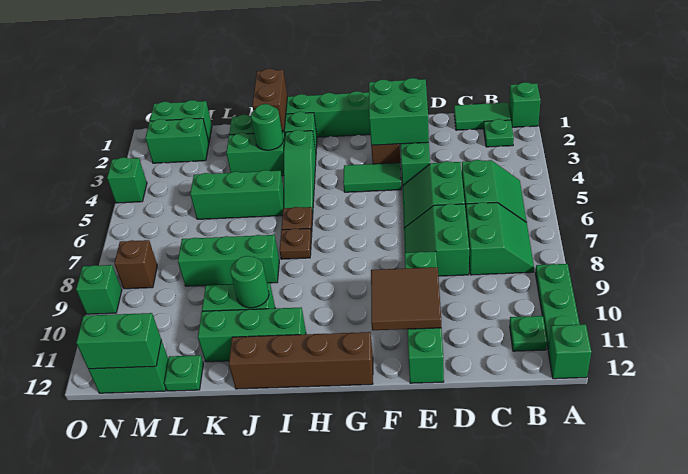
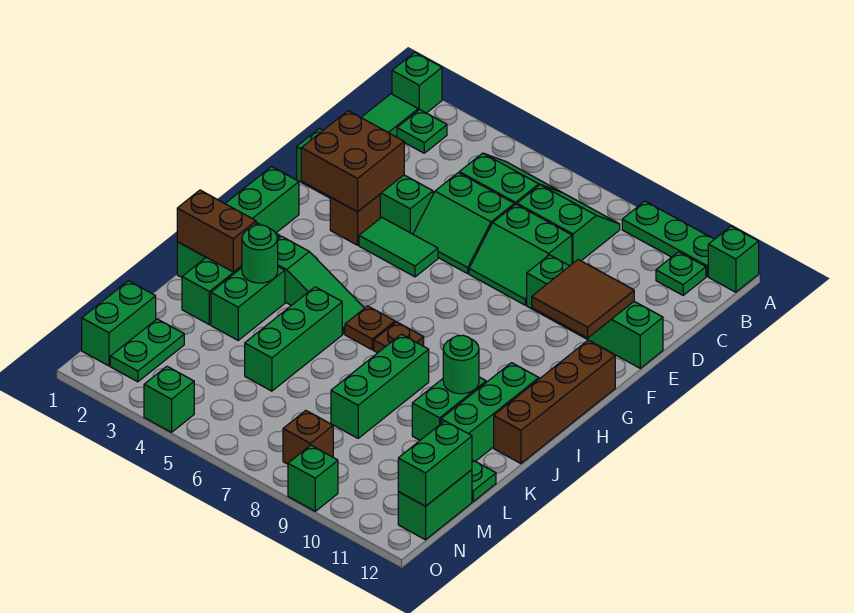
green brick E2:F3 level 2 -> brown brick E2:F3 level 2
green tile F4:G4 level 1 -> green tile F4:F5 level 1
green brick M2:N2 level 1 -> green plate M2:N2 level 1

